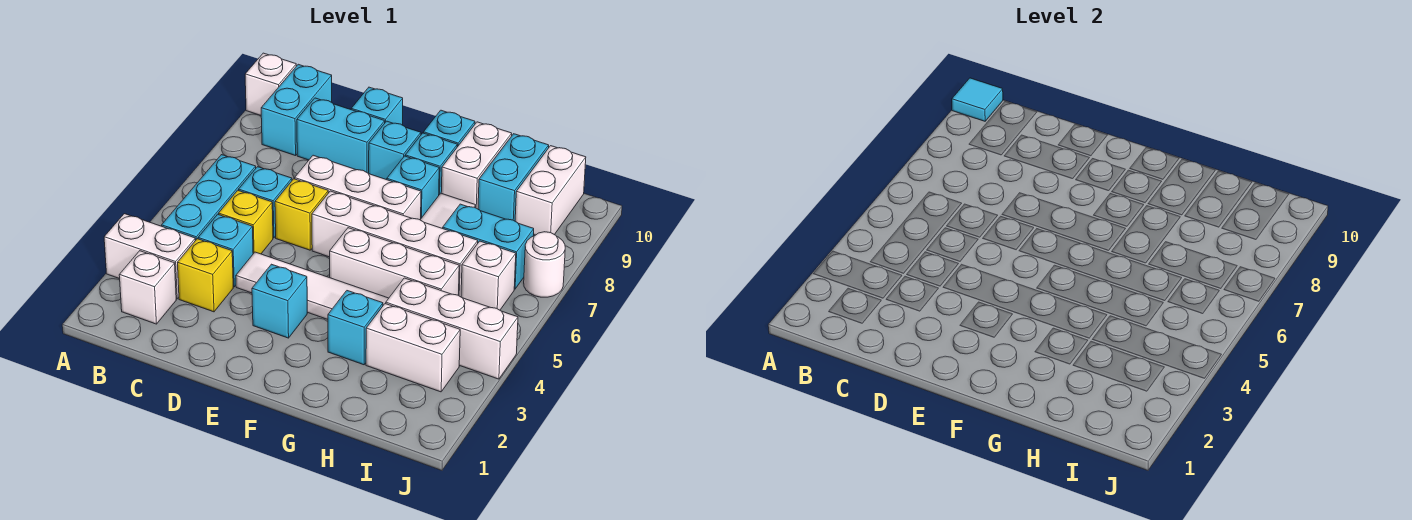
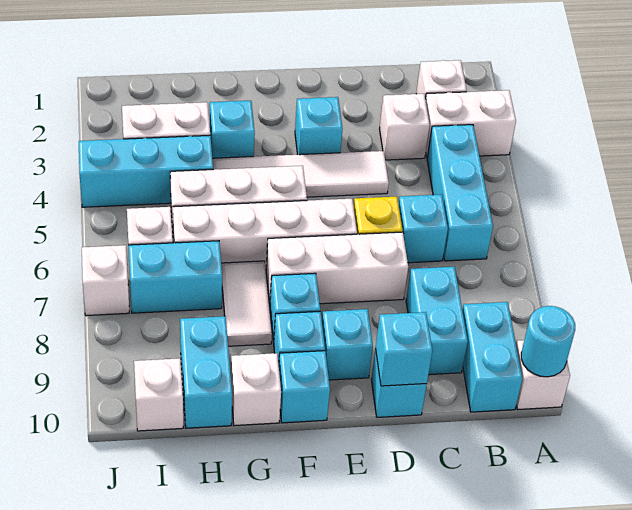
cyan tile A10 level 2 -> cyan round brick A10 level 2
yellow brick C3 level 1 -> white brick C3 level 1
cyan brick C4 level 1 -> cyan brick D10 level 2
yellow brick C5 level 1 -> none
cyan brick C9:D9 level 1 -> cyan brick C8:C9 level 1
white brick G9:G10 level 1 -> white brick G10 level 1
white brick H4:J4 level 1 -> cyan brick H4:J4 level 1
white brick I9:I10 level 1 -> white brick I10 level 1
white round brick J7 level 1 -> white brick J7 level 1

